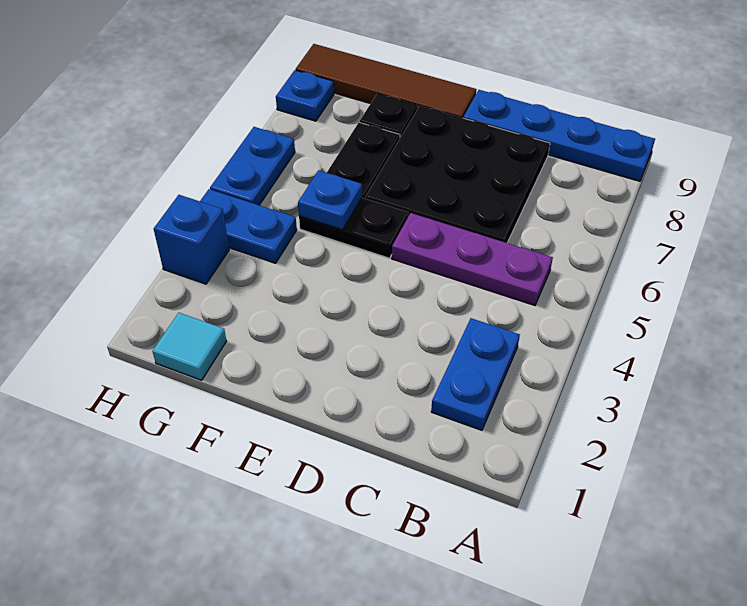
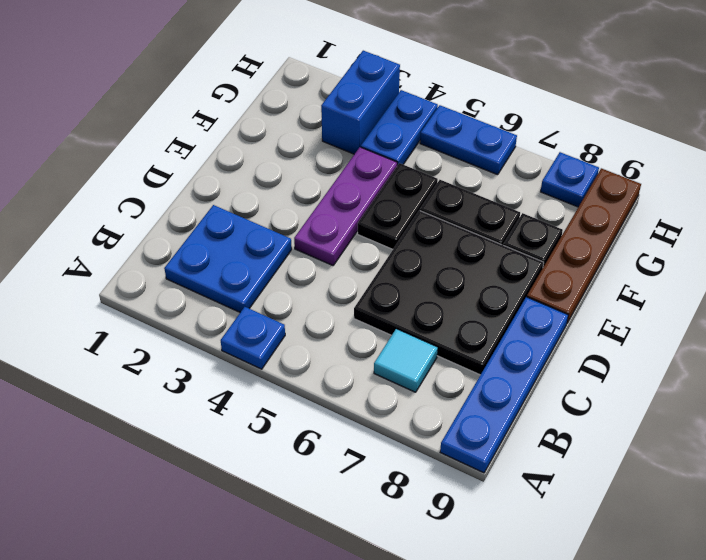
blue plate B2:B3 level 1 -> blue plate B2:C3 level 1
purple plate B5:D5 level 1 -> purple plate D4:F4 level 1
brown tile E9:H9 level 1 -> brown plate E9:H9 level 1
blue plate F5 level 2 -> blue plate A4 level 1
cyan tile G1 level 1 -> cyan tile B7 level 1
blue brick H3 level 1 -> blue brick G3:H3 level 1

